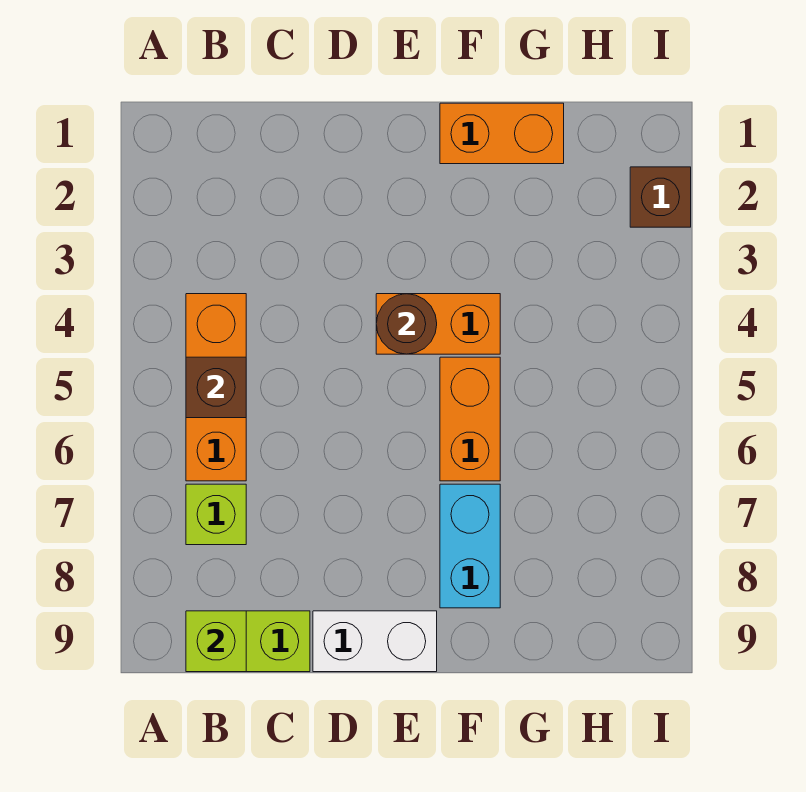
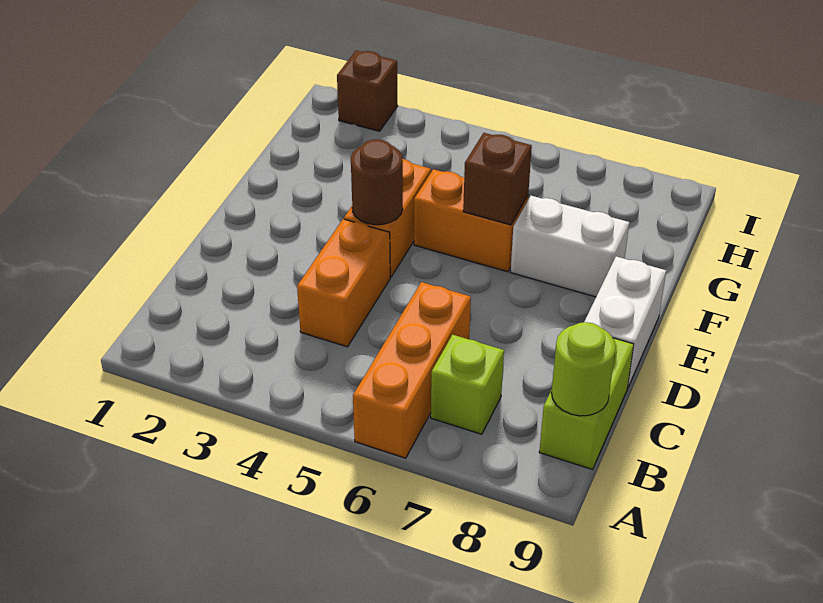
orange brick B4:B6 level 1 -> orange brick A6:C6 level 1
brown brick B5 level 2 -> brown brick F6 level 2
lime brick B9 level 2 -> lime round brick B9 level 2
orange brick F1:G1 level 1 -> orange brick C4:D4 level 1
cyan brick F7:F8 level 1 -> white brick F7:F8 level 1

